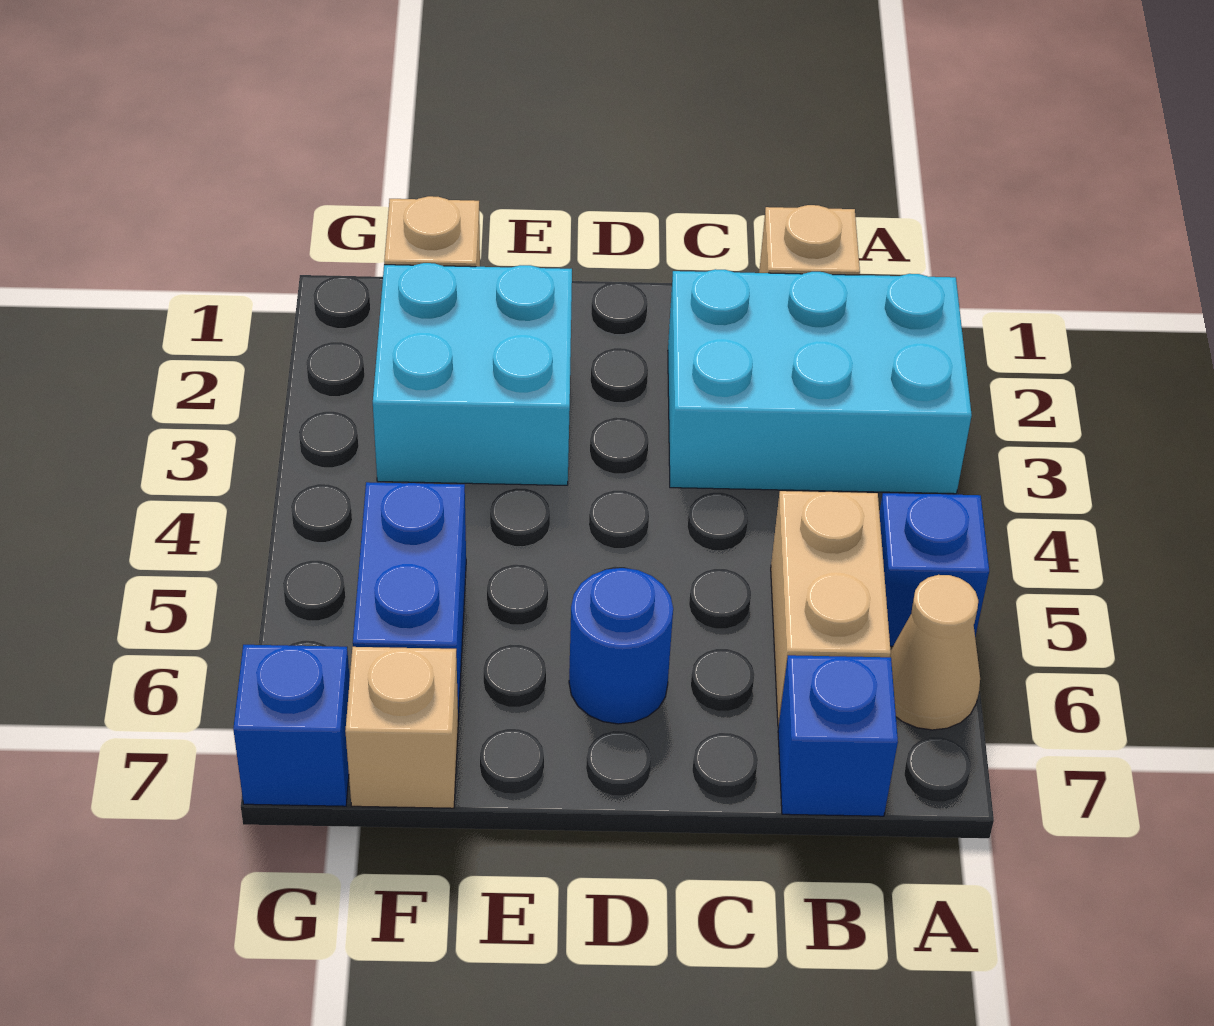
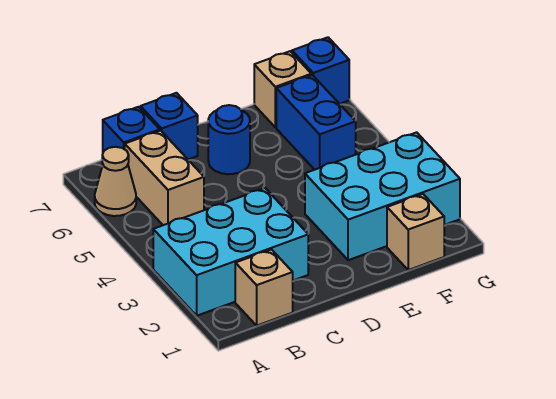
blue brick A5 level 1 -> blue brick C7 level 1
cyan brick E2:F3 level 1 -> cyan brick E2:G3 level 1

